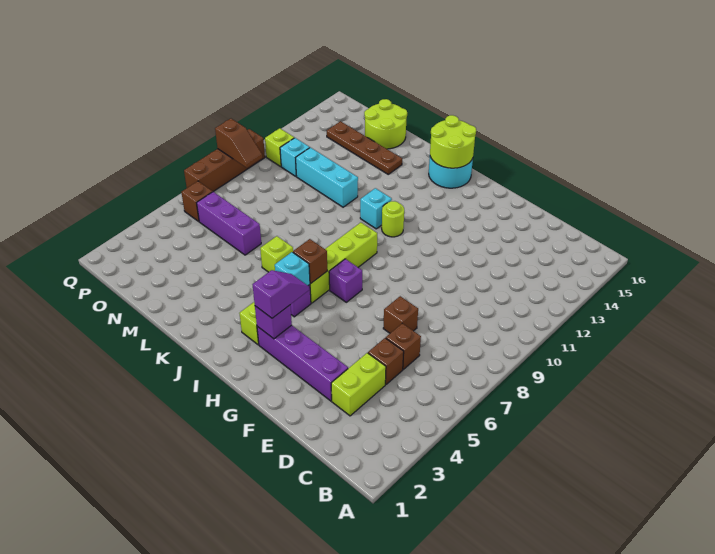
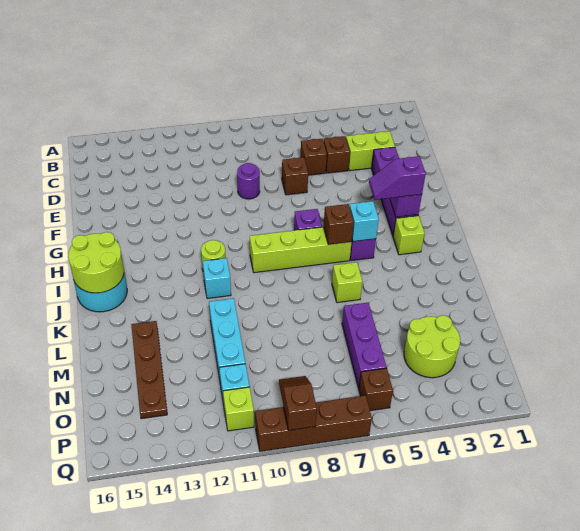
none -> purple round brick E9 level 1
lime round brick M15:N16 level 1 -> lime round brick N3:O4 level 1

